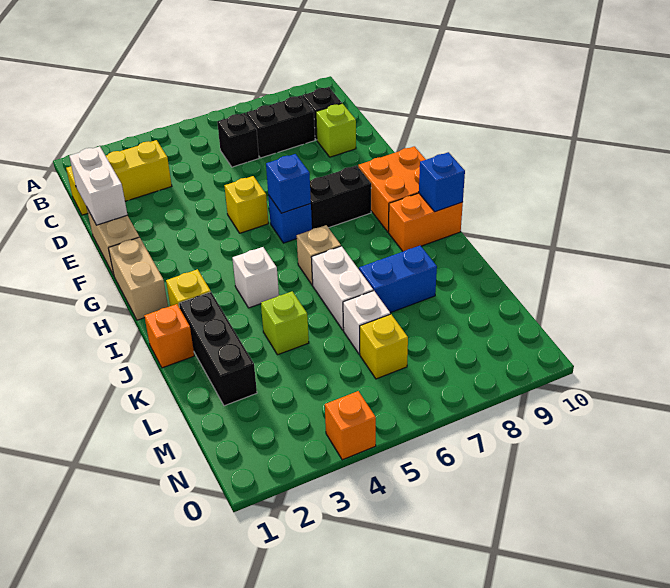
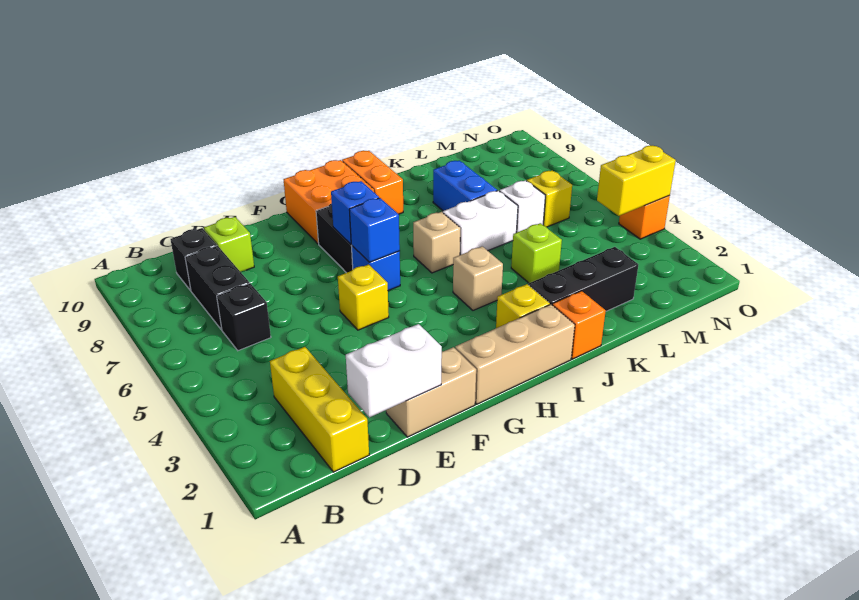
tan brick G1:H1 level 1 -> tan brick G1:I1 level 1
white brick I4 level 1 -> tan brick I4 level 1
blue brick I10 level 2 -> blue brick G7 level 2
none -> yellow brick N4:O4 level 2

